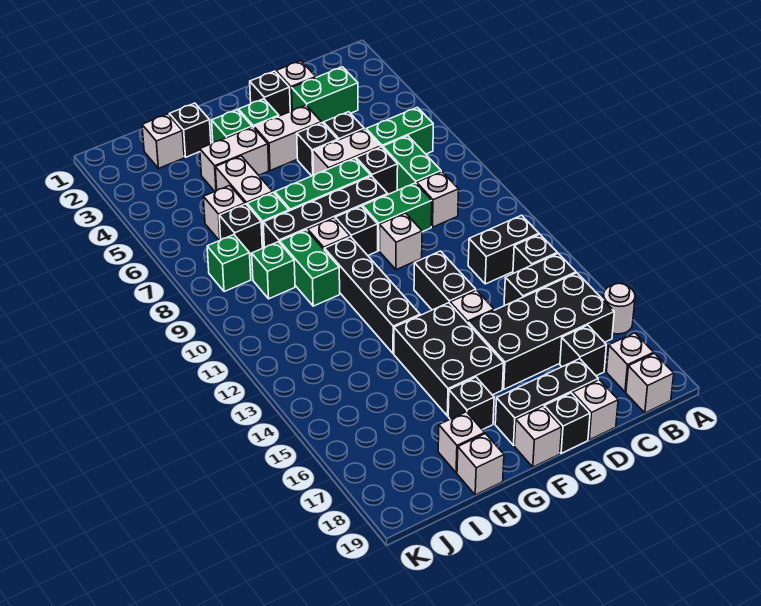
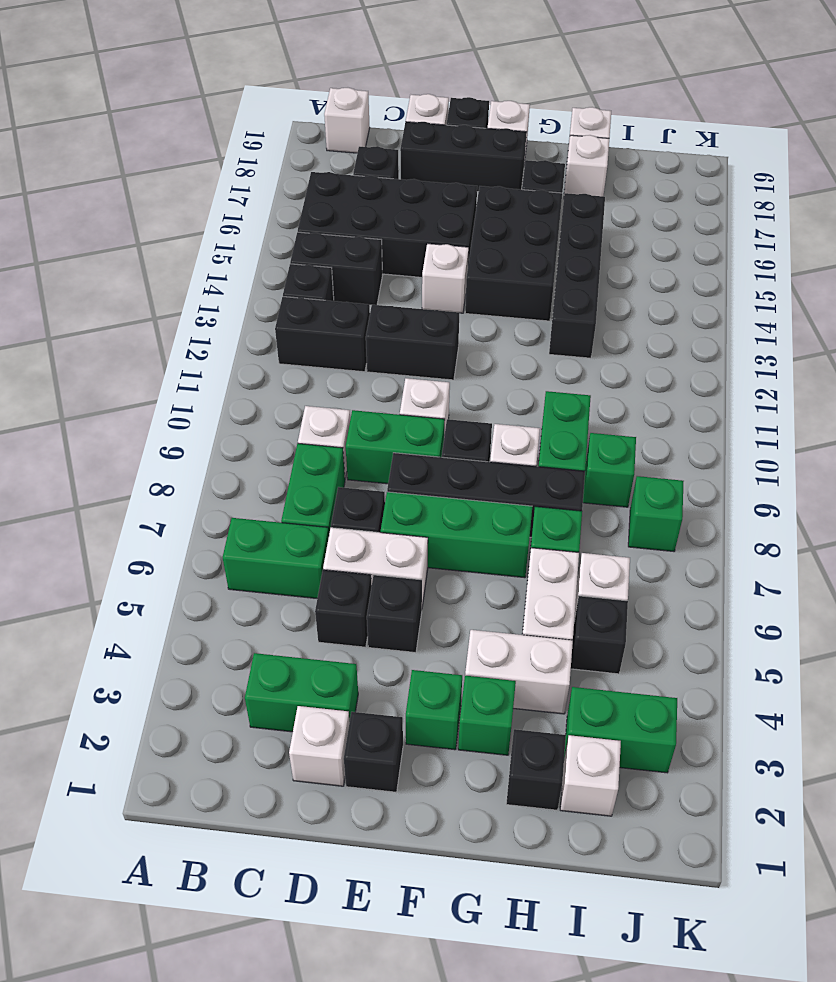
white round brick A16 level 1 -> none
white brick B18 level 1 -> none
white brick E4:F4 level 1 -> none
black brick E12:E13 level 1 -> black brick D12:E12 level 1
black brick G10:G13 level 1 -> black brick H13:H16 level 1
none -> green brick I3:J3 level 1
black brick I7 level 1 -> black brick I5 level 1

